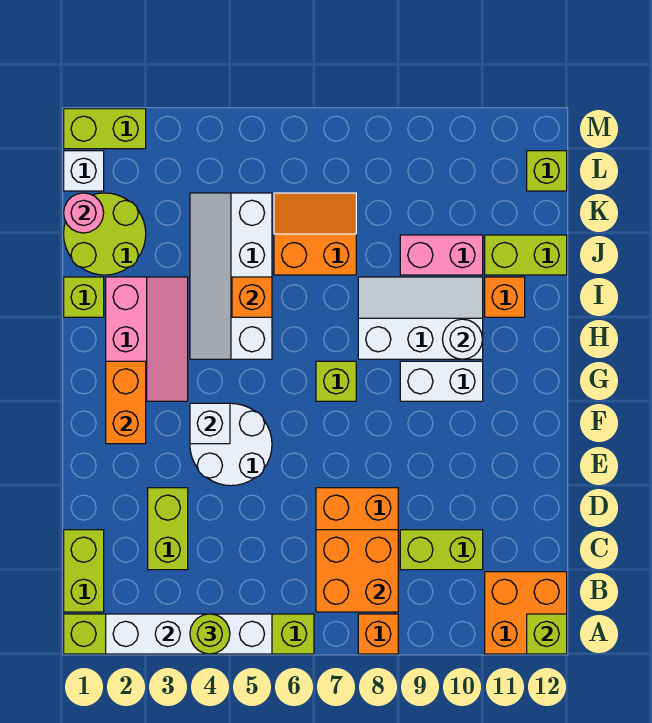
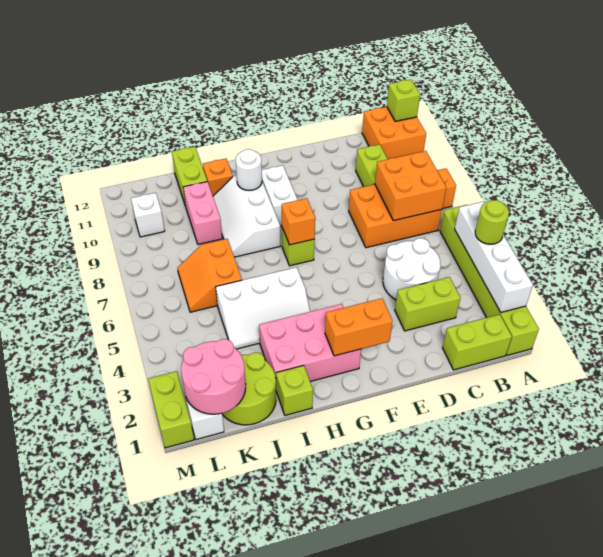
white round brick E4:F5 level 1 -> white round brick C4:D5 level 1
white brick F4 level 2 -> white brick L10 level 1
pink slope G2:I3 level 1 top 2 -> pink brick G2:I3 level 1
white slope H4:K5 level 1 top 5 -> white slope H4:J5 level 1 top 5
orange brick I5 level 2 -> orange brick G7 level 2
pink round brick K1 level 2 -> pink round brick K1:L2 level 2
lime brick L12 level 1 -> none

